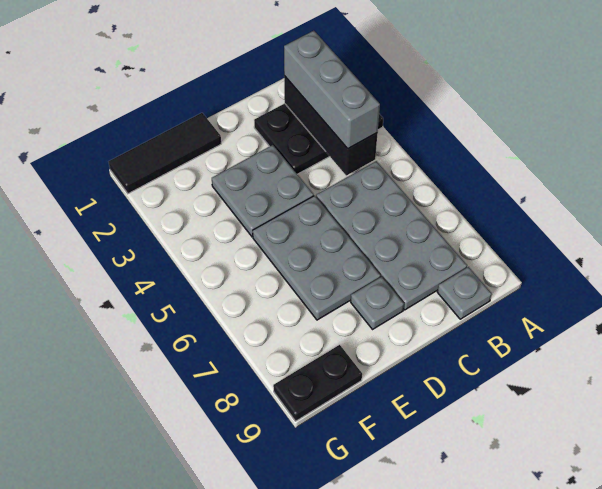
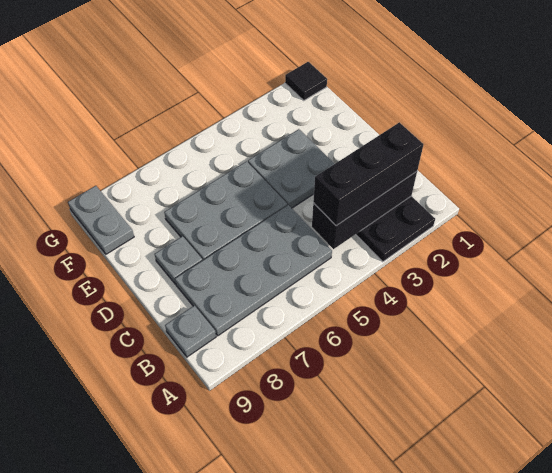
grey brick B2:B4 level 3 -> black brick B2:B4 level 3
black tile E1:G1 level 1 -> black tile G1 level 1
black plate F9:G9 level 1 -> grey plate F9:G9 level 1

